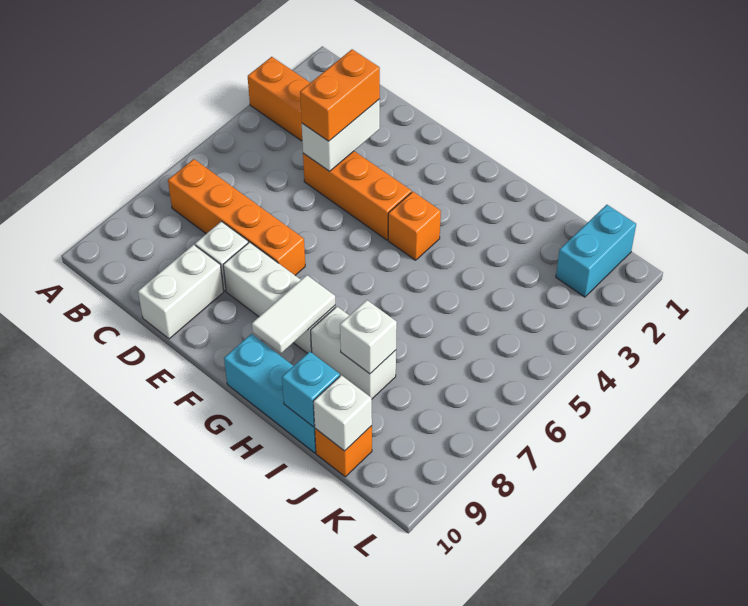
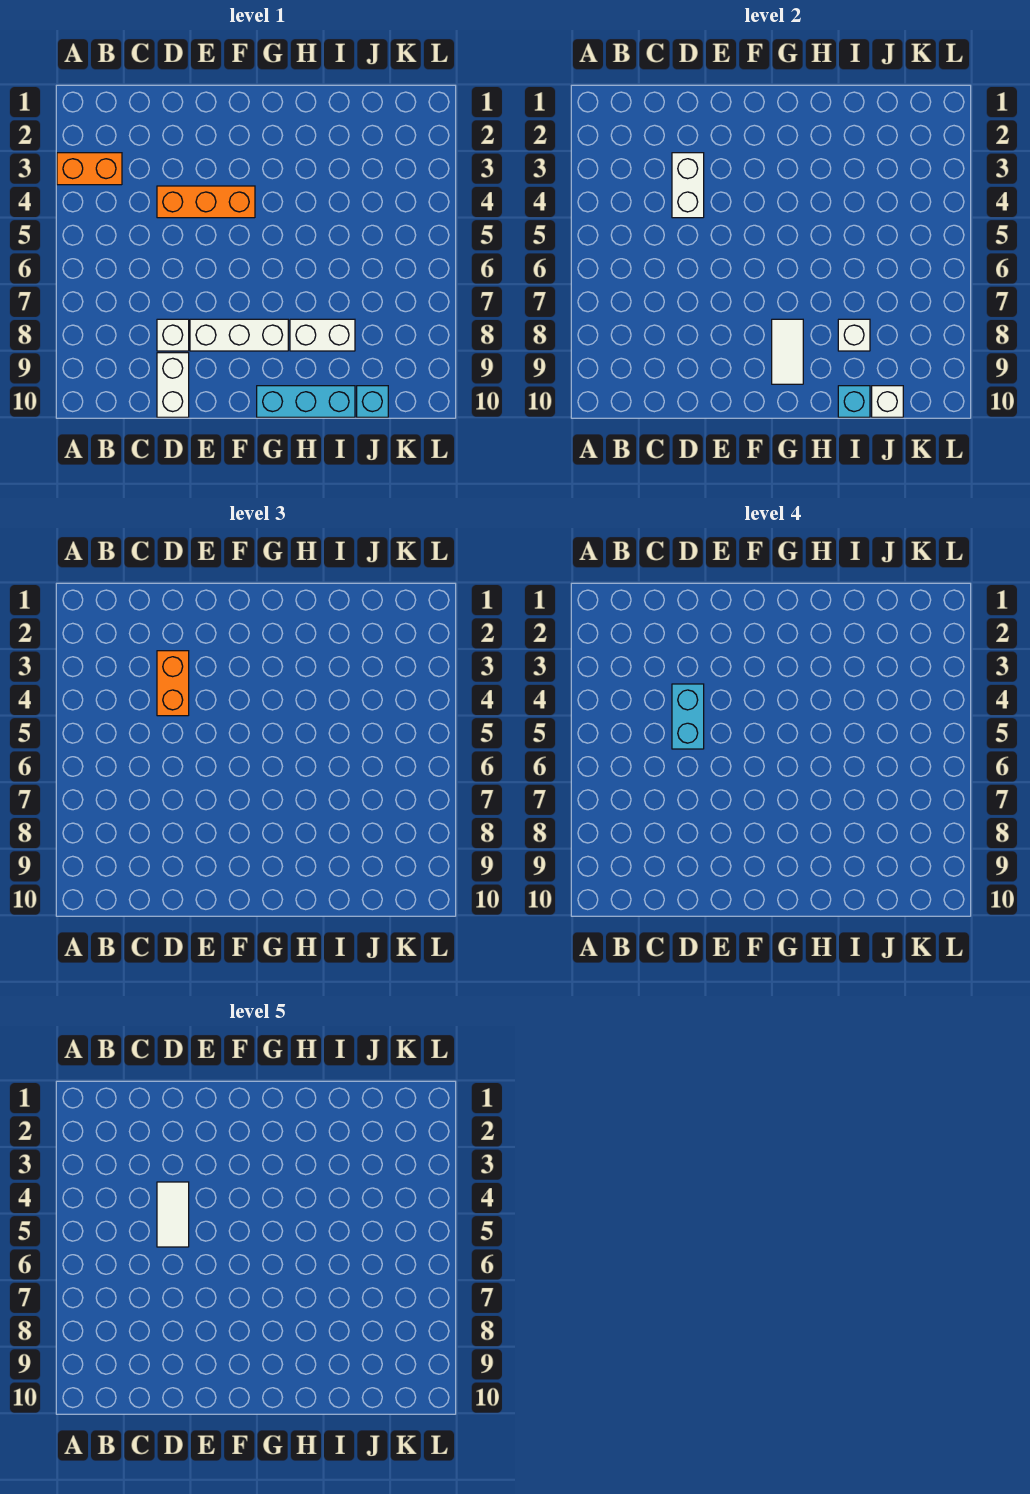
orange brick B7:E7 level 1 -> none
none -> white tile D4:D5 level 5
orange brick G4 level 1 -> none
orange brick J10 level 1 -> cyan brick J10 level 1
cyan brick K1:K2 level 1 -> cyan brick D4:D5 level 4

